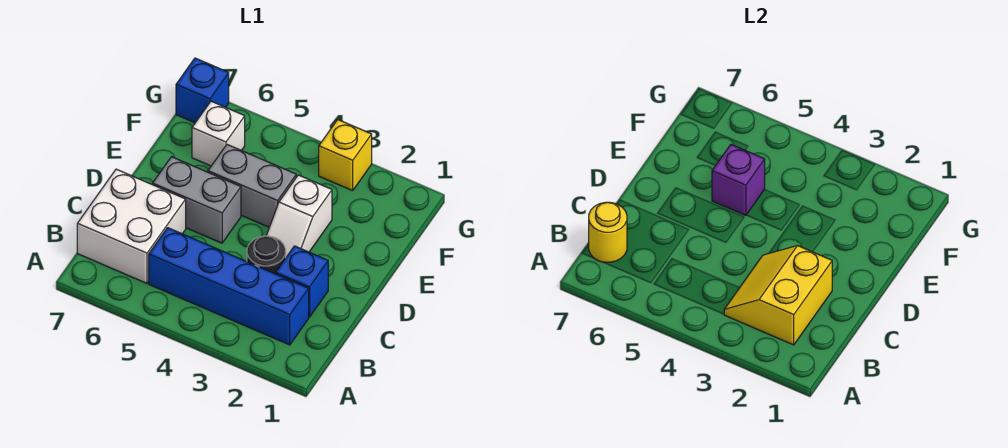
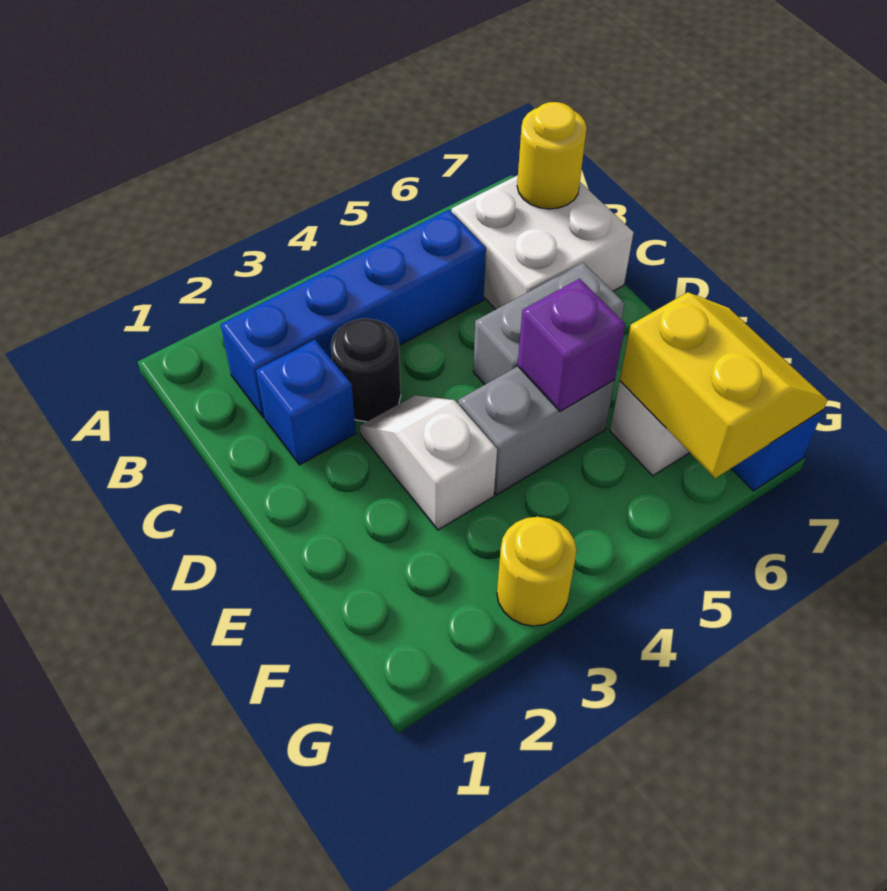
yellow slope B2:C3 level 2 top 2 -> yellow slope F6:G7 level 2 top 6
yellow brick G3 level 1 -> yellow round brick G3 level 1

